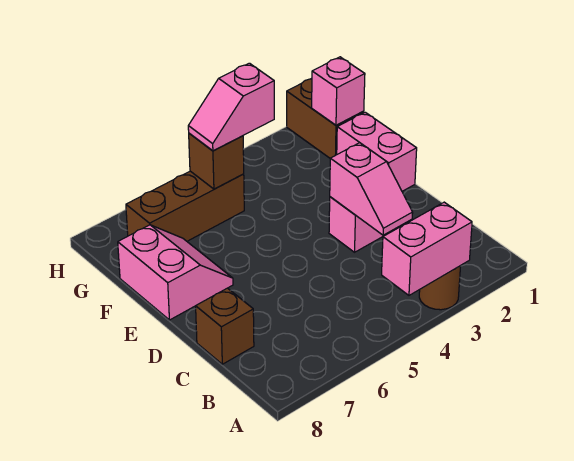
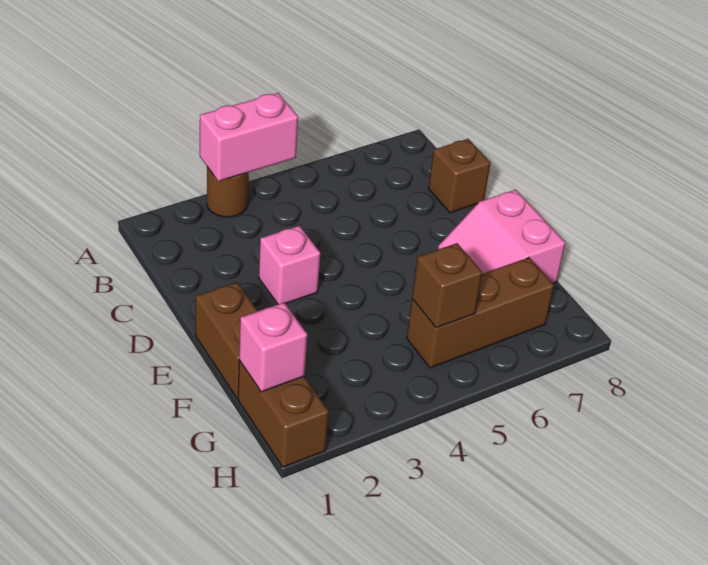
pink slope C3:D3 level 2 top D -> none
pink brick E1:F1 level 1 -> brown brick E1:F1 level 1
pink slope G4:G5 level 3 top 4 -> none

